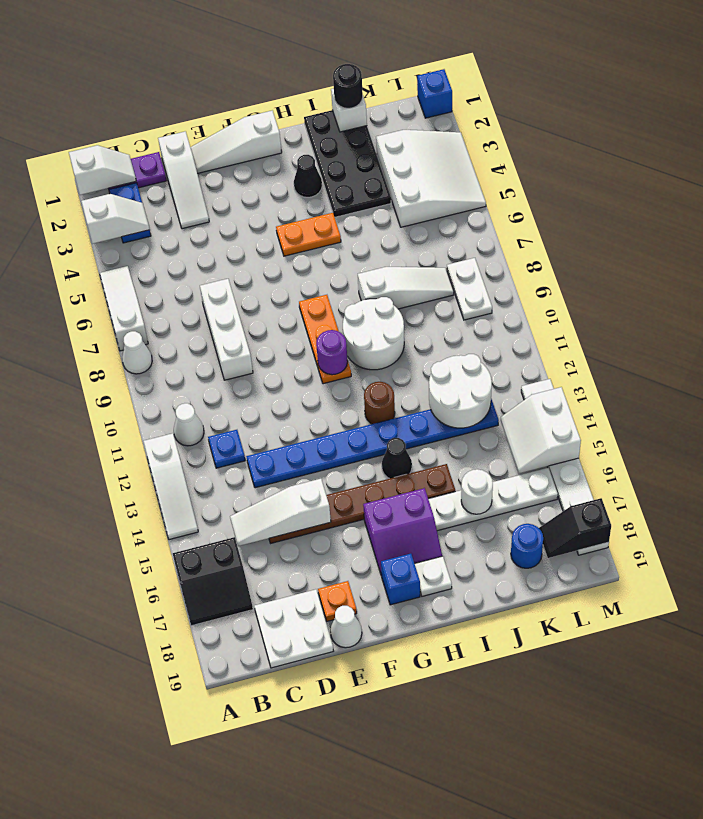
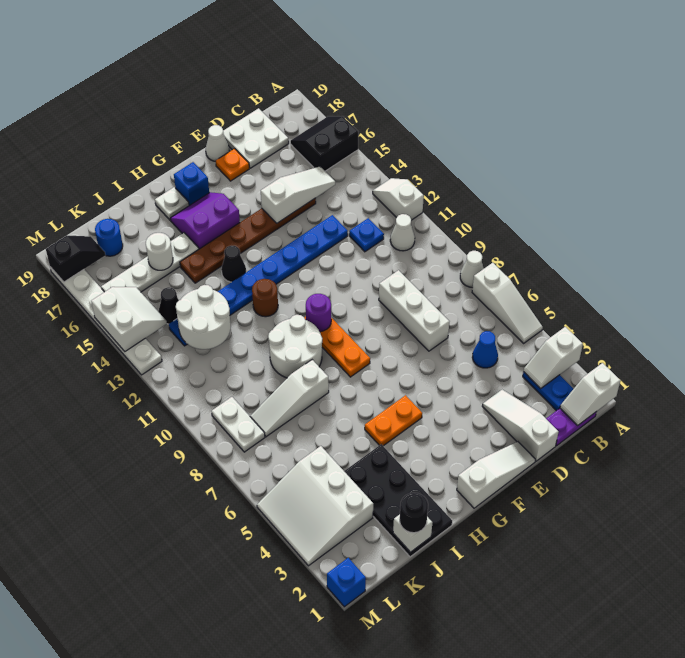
white slope A12:A14 level 1 top 12 -> white slope A12:A13 level 1 top 12
none -> blue cone C5 level 1
black cone H3 level 1 -> black cone K14 level 1

